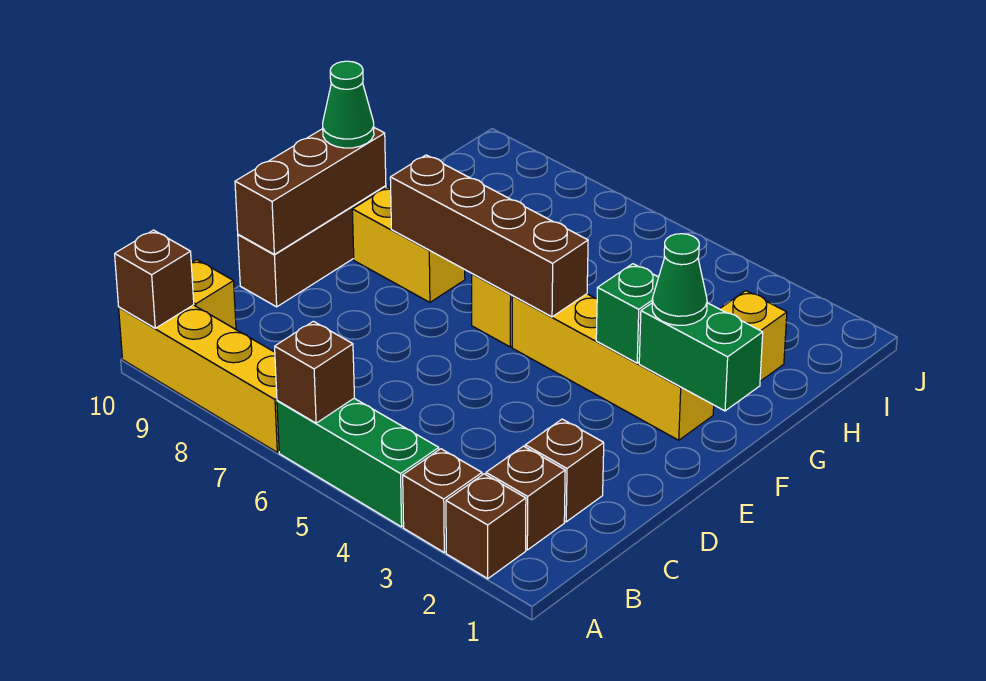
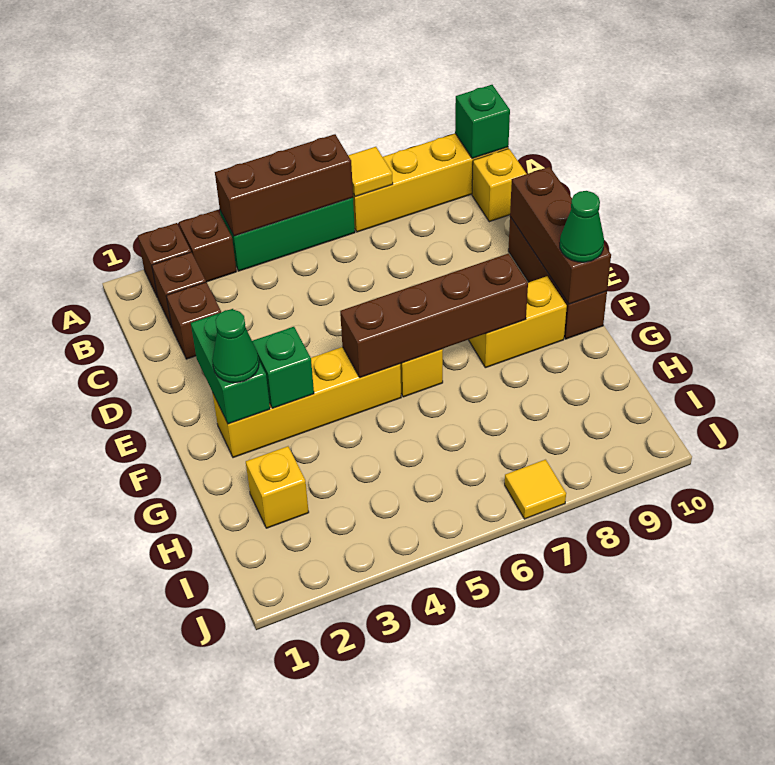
brown brick A6 level 2 -> brown brick A4:A6 level 2
none -> yellow tile A7 level 2
brown brick A10 level 2 -> green brick A10 level 2
green brick F1:F2 level 2 -> green brick E2:F2 level 2
none -> yellow tile J7 level 1

